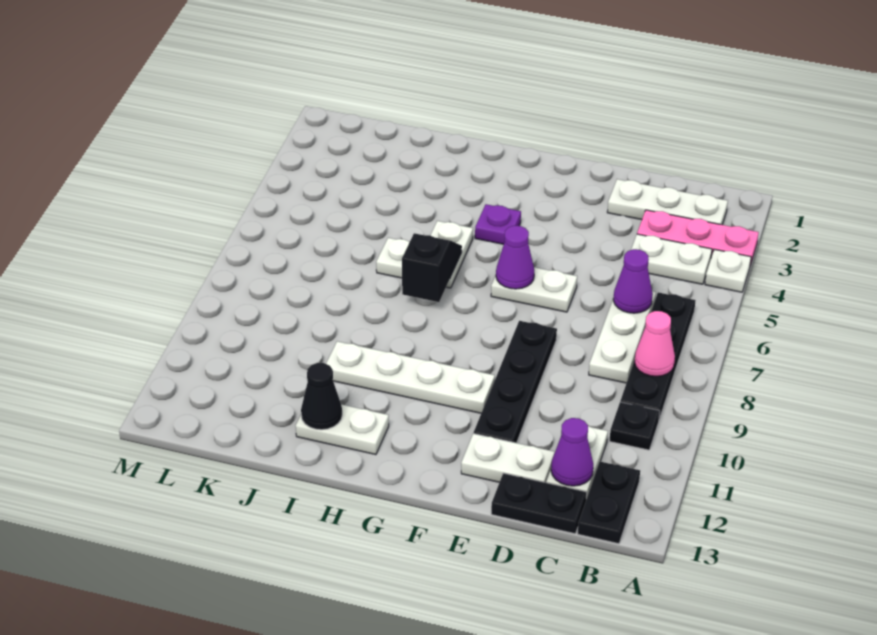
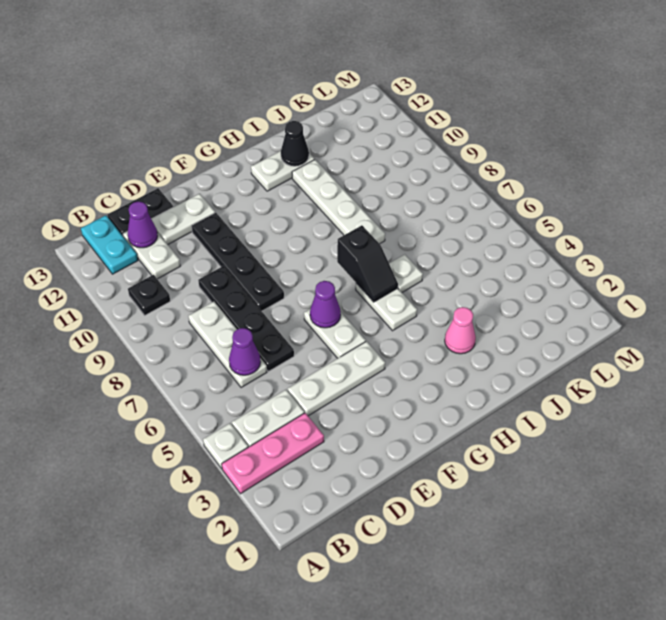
white plate B2:D2 level 1 -> white plate D4:F4 level 1
black plate B6:B9 level 1 -> black plate D6:D9 level 1
pink cone B8 level 2 -> pink cone I3 level 1
black plate B12:B13 level 1 -> cyan plate B12:B13 level 1
white plate E6:F6 level 1 -> white plate F5:F6 level 1
white plate F10:I10 level 1 -> white plate I8:I11 level 1
purple plate G4 level 1 -> none

